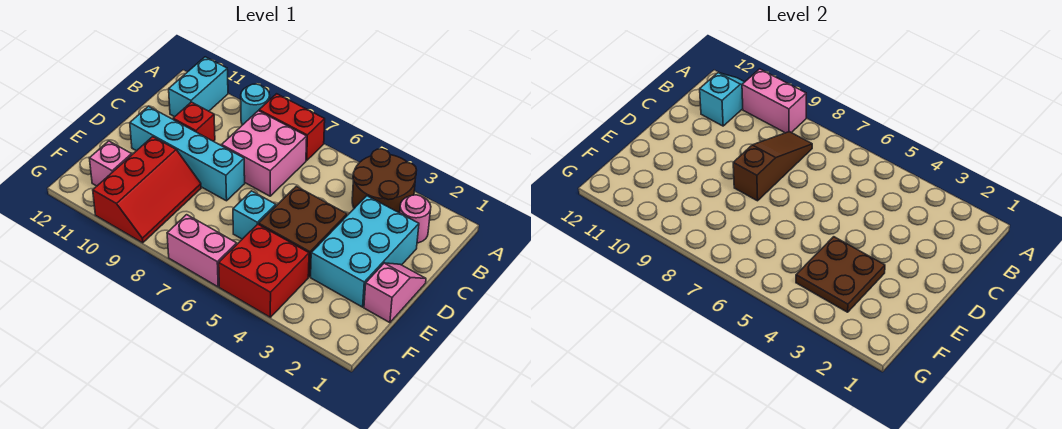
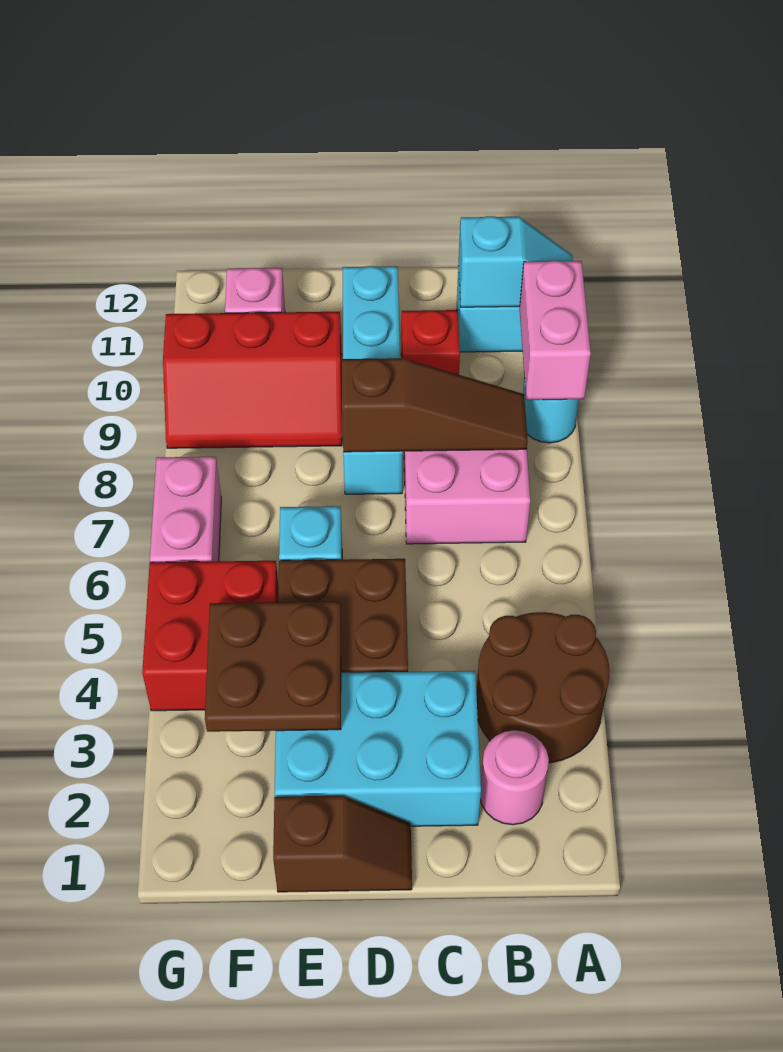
red brick A7:A8 level 1 -> none
pink slope D1:E1 level 1 top E -> brown slope D1:E1 level 1 top E

